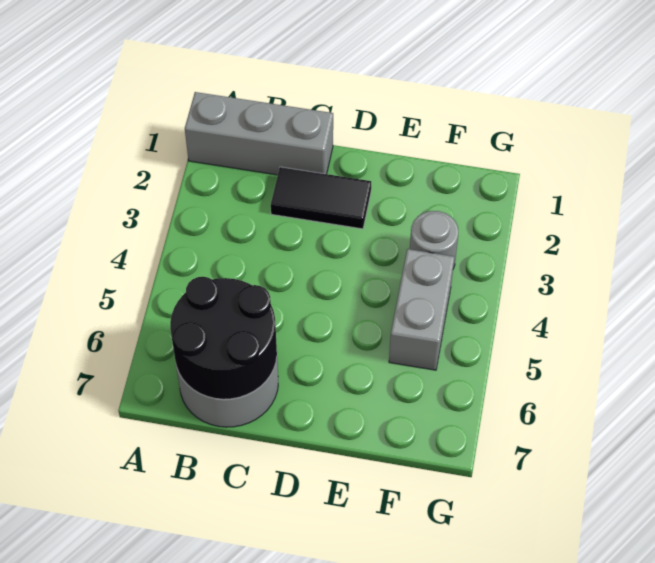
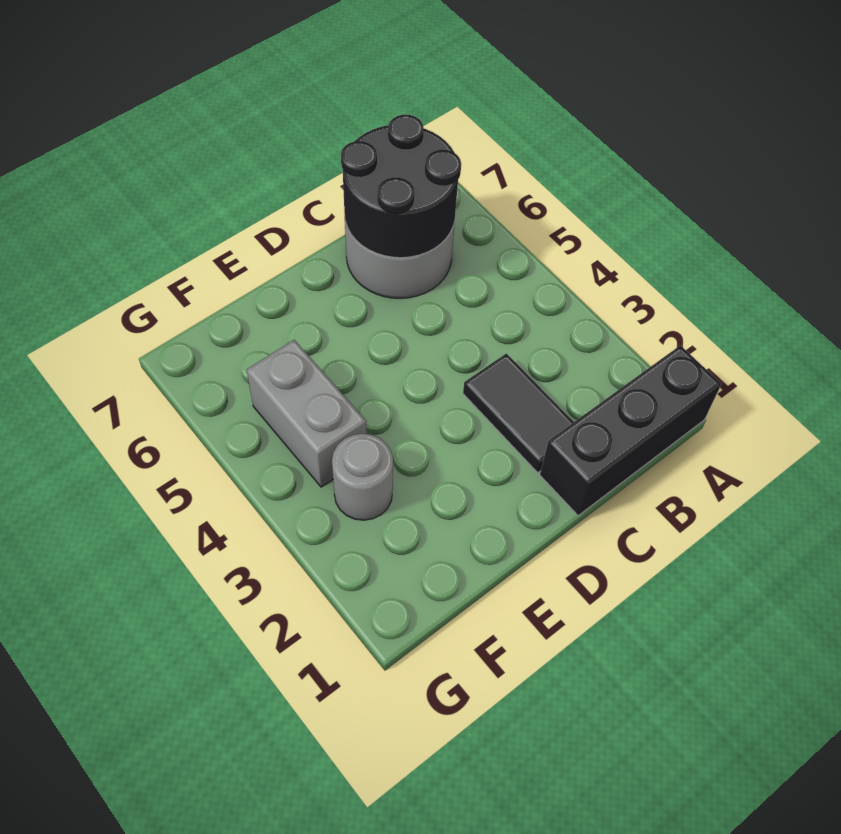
grey brick A1:C1 level 1 -> black brick A1:C1 level 1
black tile C2:D2 level 1 -> black tile C2:C3 level 1

